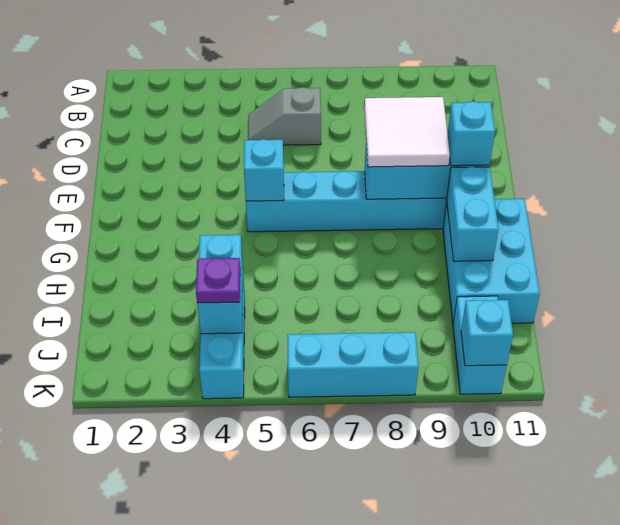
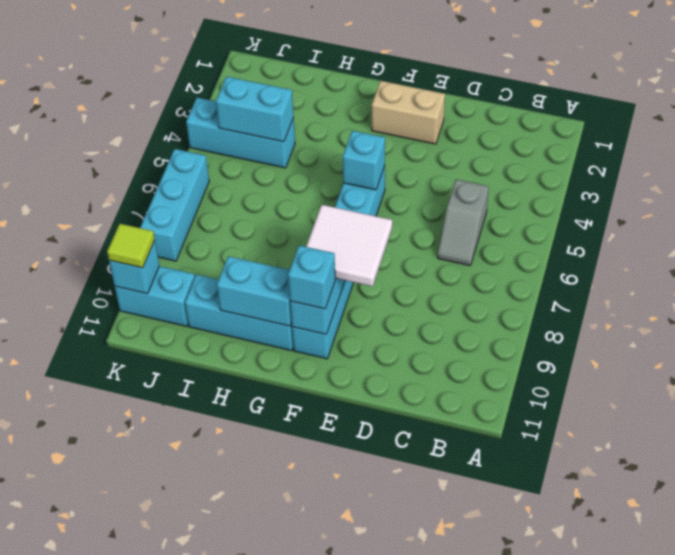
grey slope C5:C6 level 1 top 6 -> grey slope C5:C6 level 1 top 5
none -> tan brick E2:F2 level 1
cyan brick G10:I11 level 1 -> cyan brick G10:I10 level 1
purple plate J4 level 3 -> none
none -> lime tile K10 level 3

